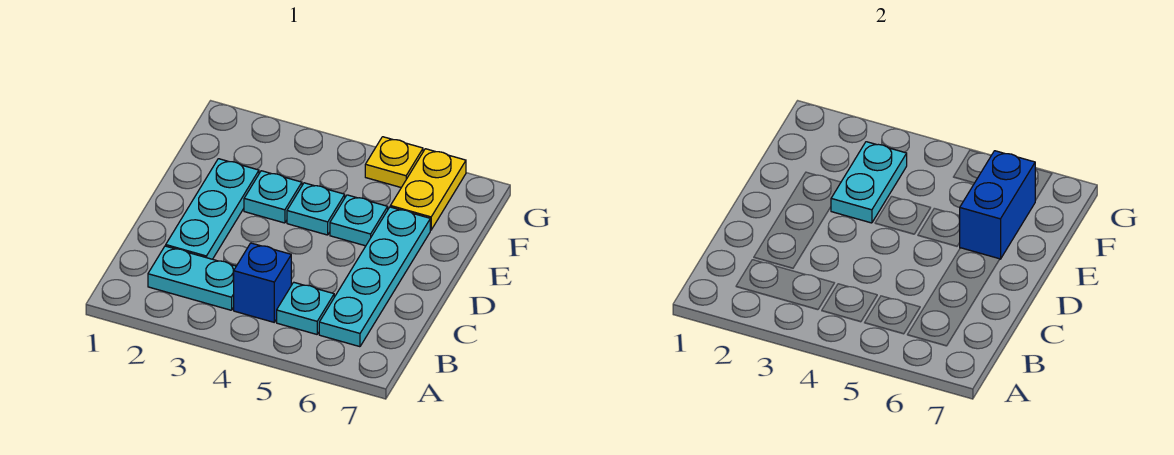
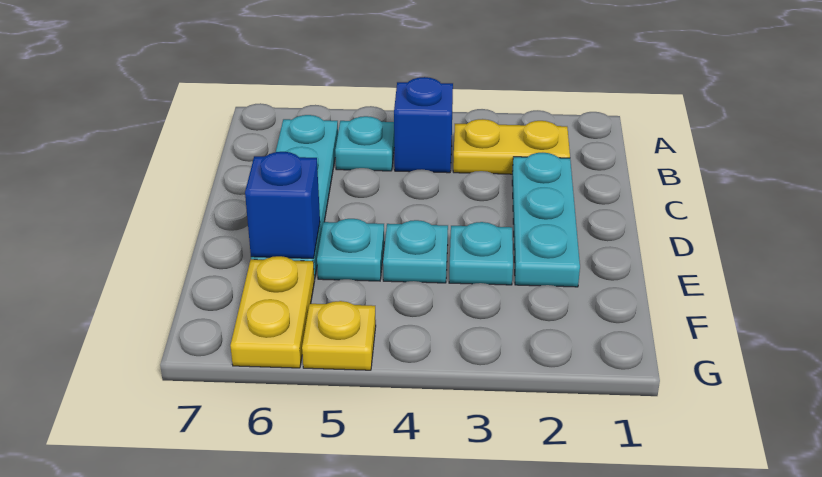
cyan plate B2:B3 level 1 -> yellow plate B2:B3 level 1
cyan plate E3:F3 level 2 -> none
blue brick E6:F6 level 2 -> blue brick E6 level 2

